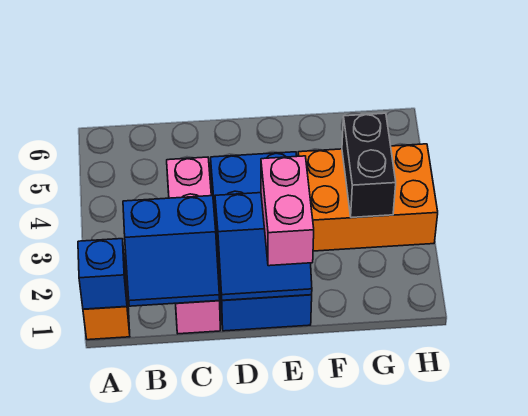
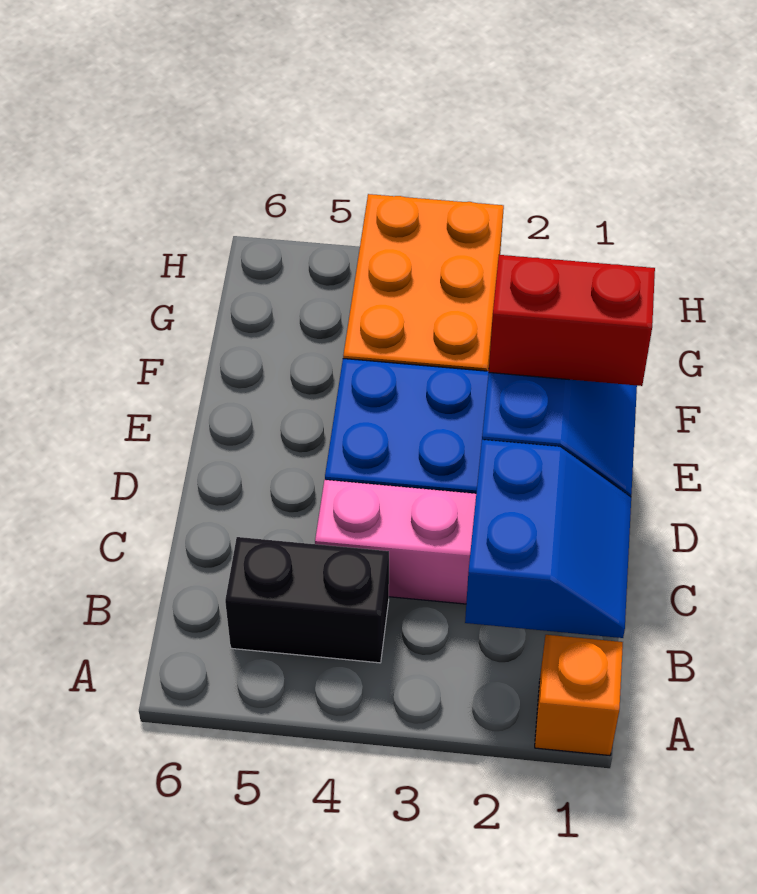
blue brick A1 level 2 -> none
pink brick E1:E2 level 3 -> red brick E1:E2 level 3
black brick G3:G4 level 2 -> black brick B4:B5 level 1

